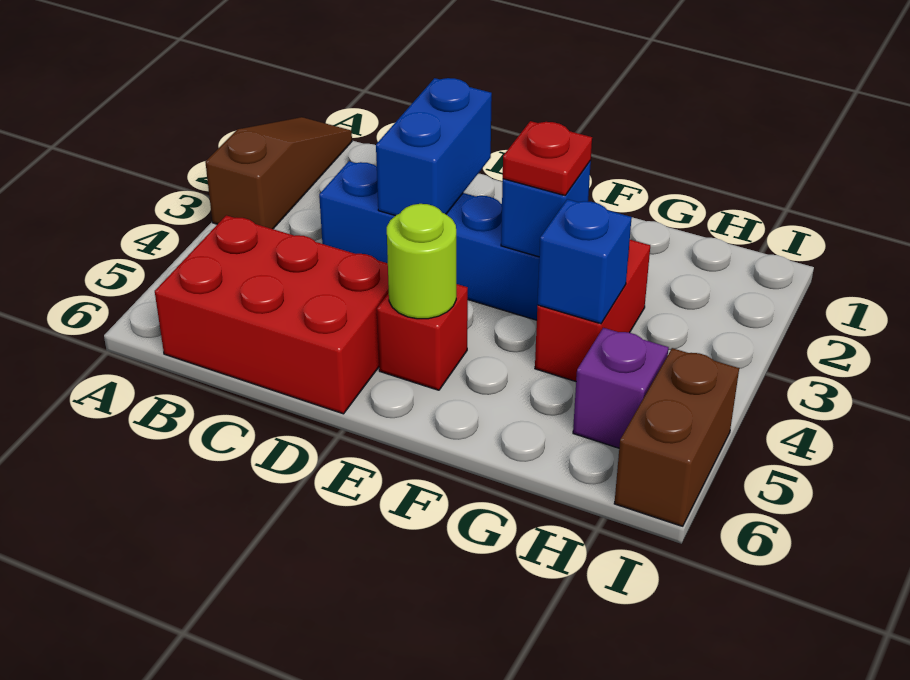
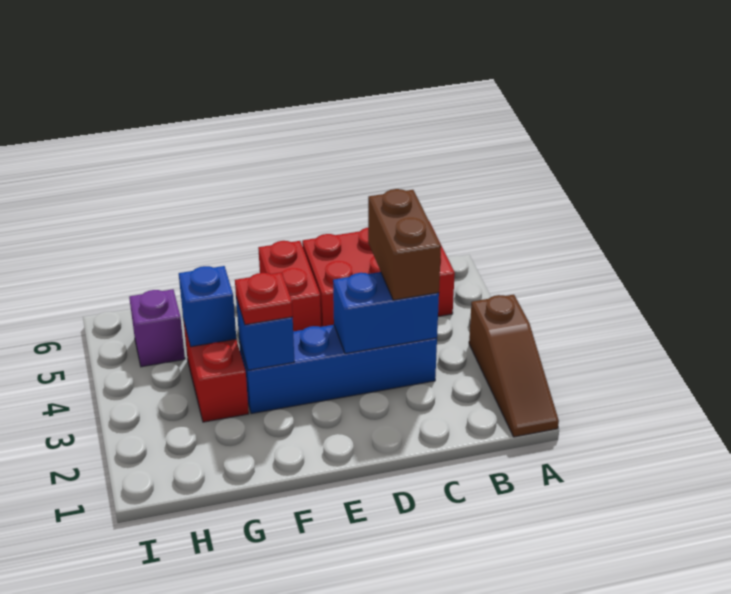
blue brick D2:D3 level 2 -> blue brick C3:D3 level 2
red brick E5 level 1 -> red brick E5:E6 level 1
lime round brick E5 level 2 -> none
brown brick I5:I6 level 1 -> brown brick C3:C4 level 3

